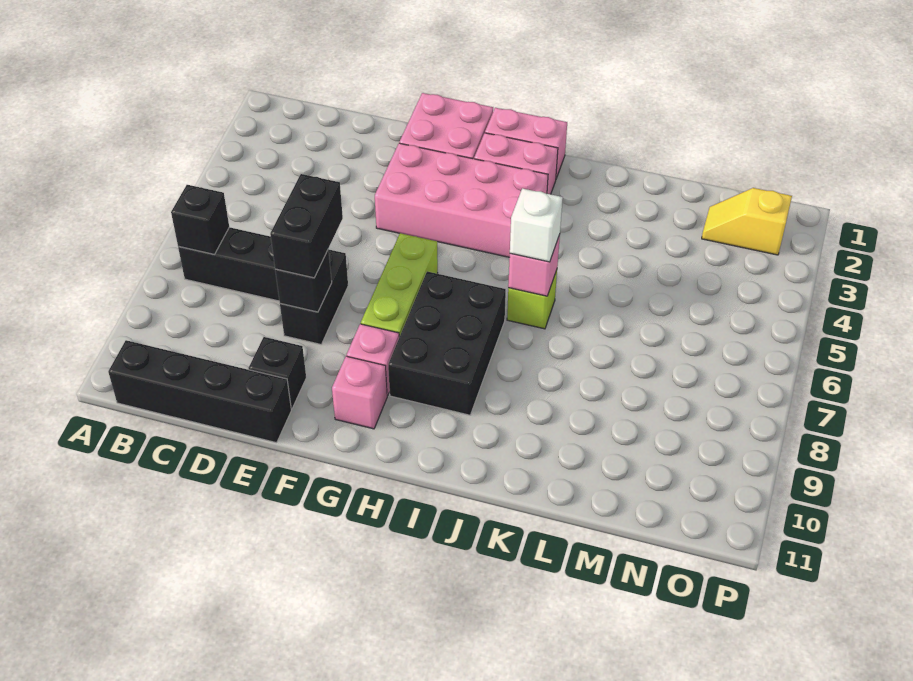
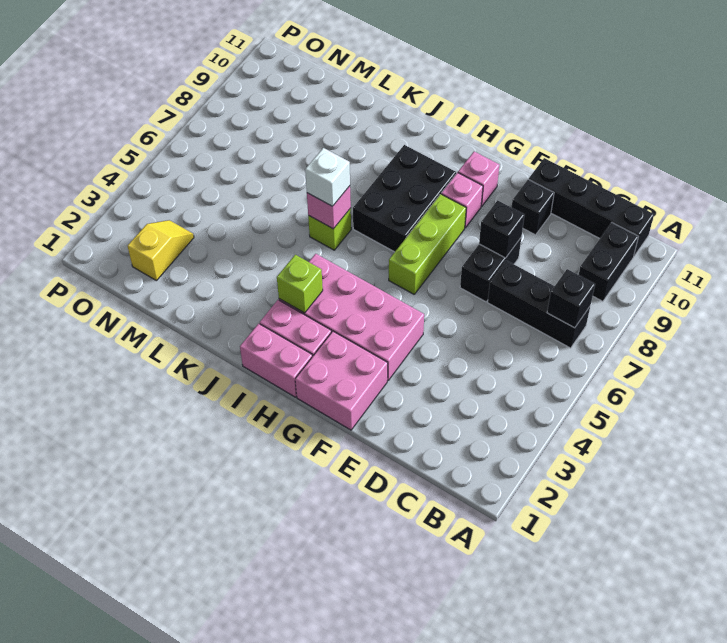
black brick E7:E8 level 3 -> black brick B9:B10 level 1
none -> lime brick I3 level 2
yellow slope N2:O2 level 1 top O -> yellow slope N2:N3 level 1 top 2

